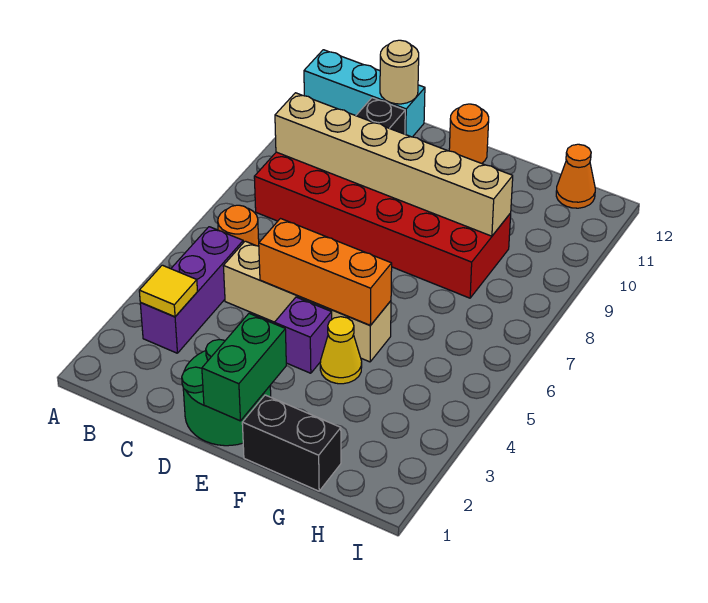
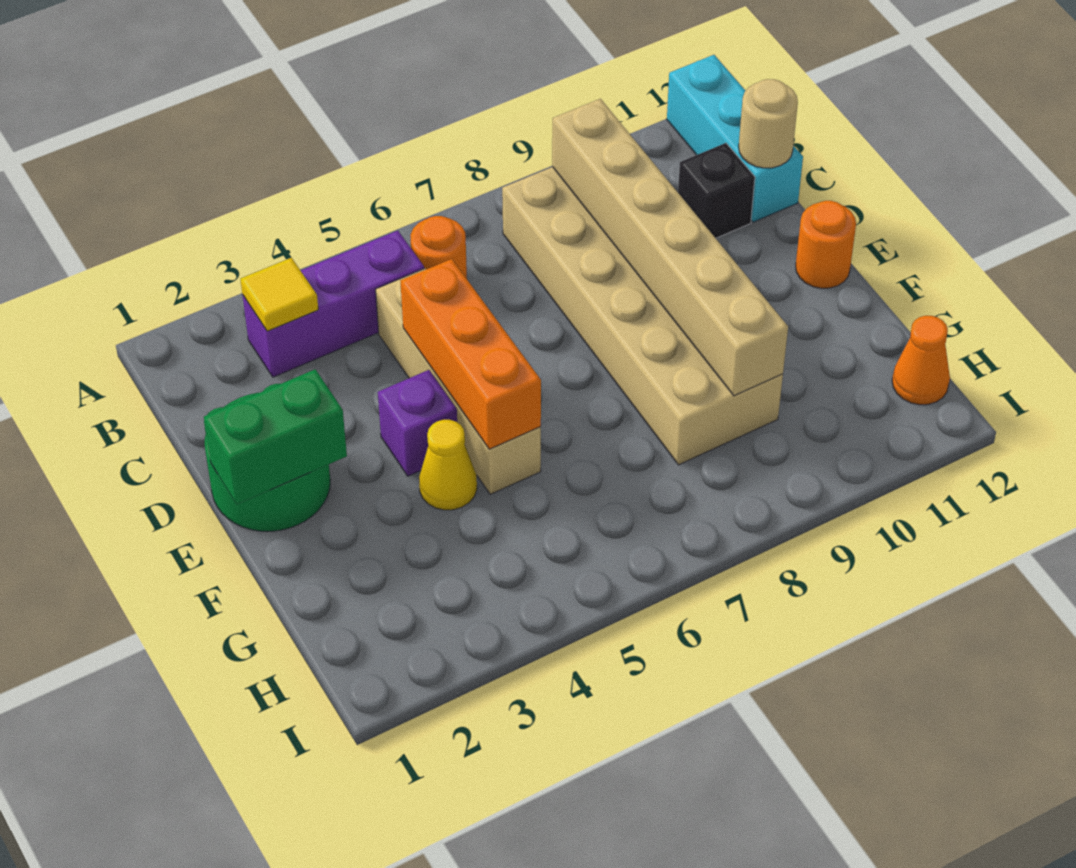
red brick B8:G9 level 1 -> tan brick B8:G9 level 1
black brick F1:G1 level 1 -> none

